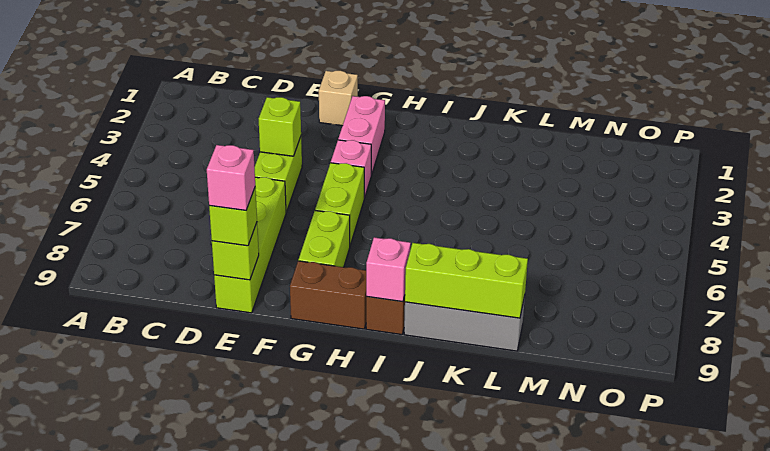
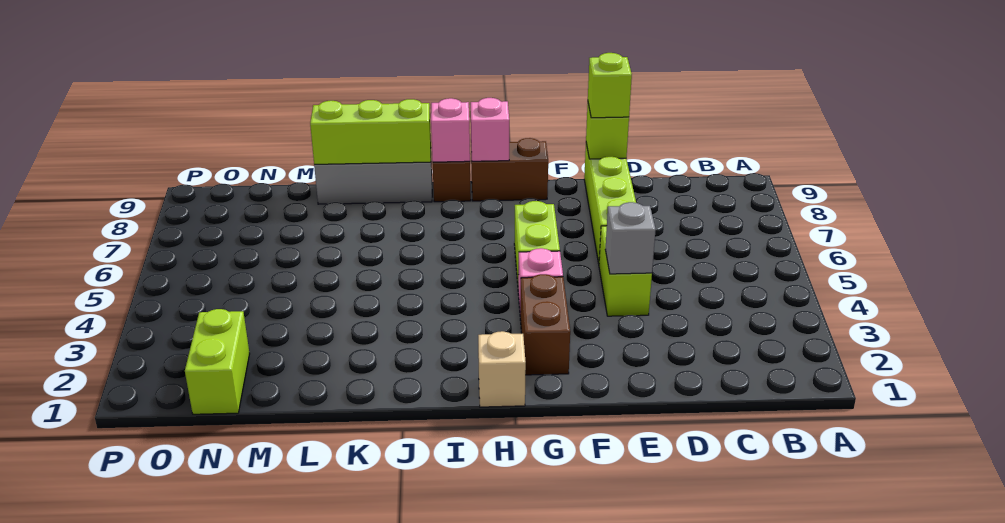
lime brick E4 level 2 -> grey brick E4 level 2
pink brick E9 level 4 -> pink brick H9 level 2
tan brick F1 level 1 -> tan brick H1 level 1
pink brick G2:G3 level 1 -> brown brick G2:G3 level 1
lime brick G7:G8 level 1 -> lime brick N1:N2 level 1

